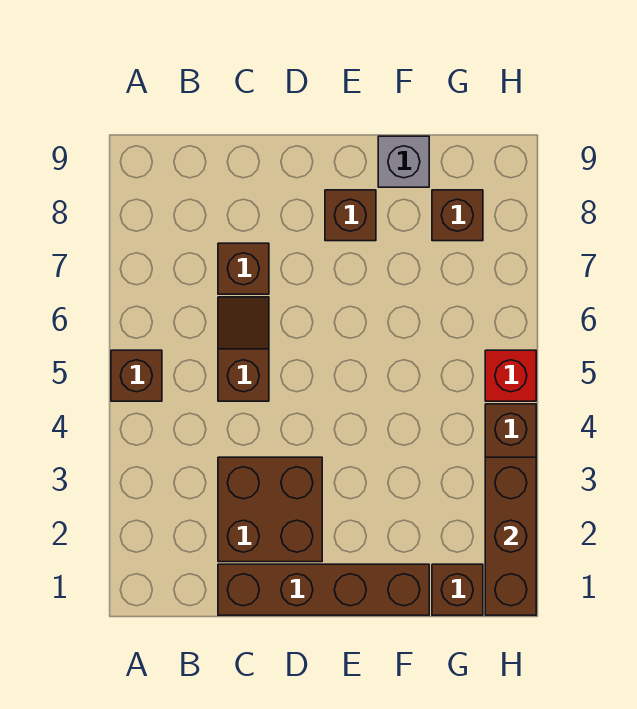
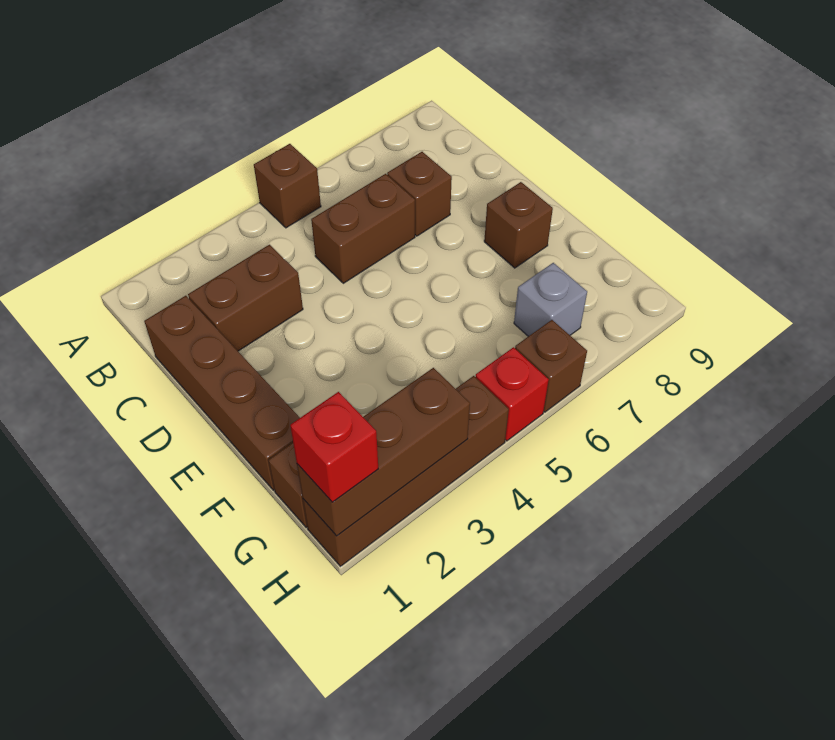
brown brick C2:D3 level 1 -> brown brick C2:C3 level 1
brown slope C5:C6 level 1 top 5 -> brown brick C5:C6 level 1
grey brick F9 level 1 -> grey brick G7 level 1
brown brick G8 level 1 -> brown brick H6 level 1
none -> red brick H1 level 3

